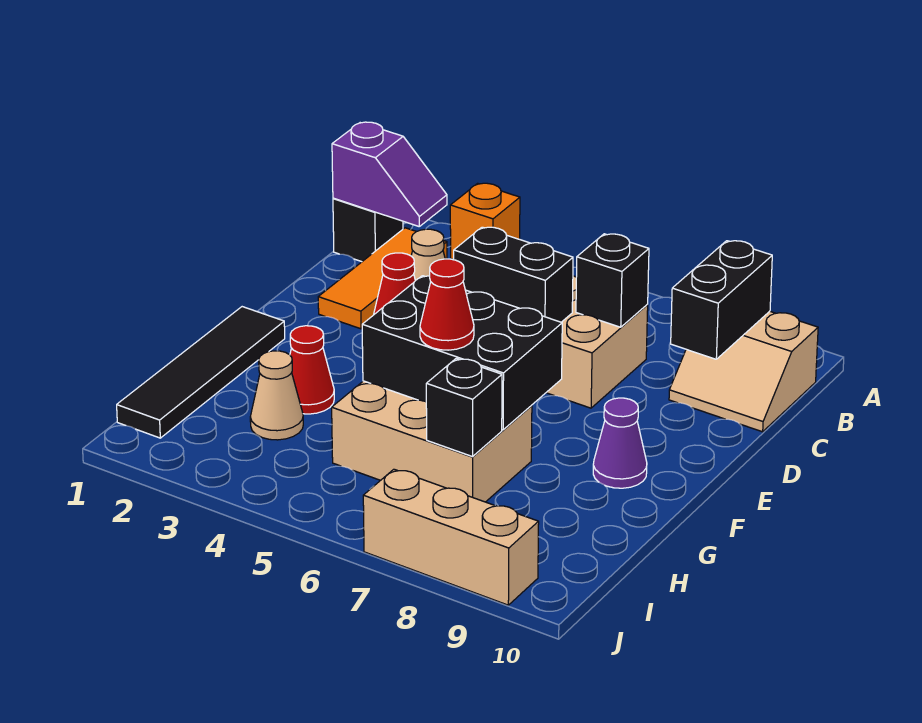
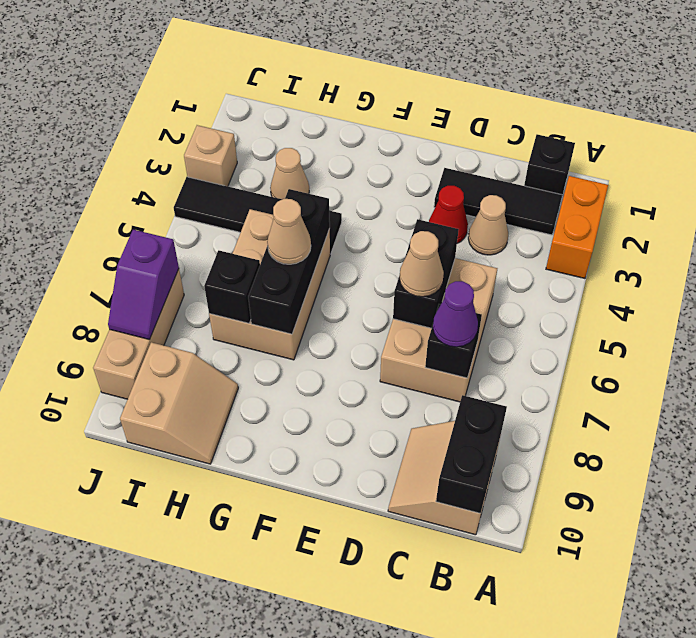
orange brick A3 level 1 -> orange brick A2:A3 level 1
purple slope B1:B2 level 2 top 1 -> purple slope J7:J8 level 2 top 7
orange tile B2:D2 level 1 -> black tile B2:D2 level 1
black brick B9:C9 level 2 -> black brick B9:B10 level 2
none -> tan cone D6 level 3
black tile F1:I1 level 1 -> black tile G4:J4 level 1
black brick F5:G7 level 2 -> black brick G5:G7 level 2
purple cone F9 level 1 -> purple cone C7 level 3
red cone G3 level 1 -> none
red cone G6 level 3 -> tan cone G6 level 3
none -> tan slope H9:I10 level 1 top I
none -> tan brick J3 level 1

